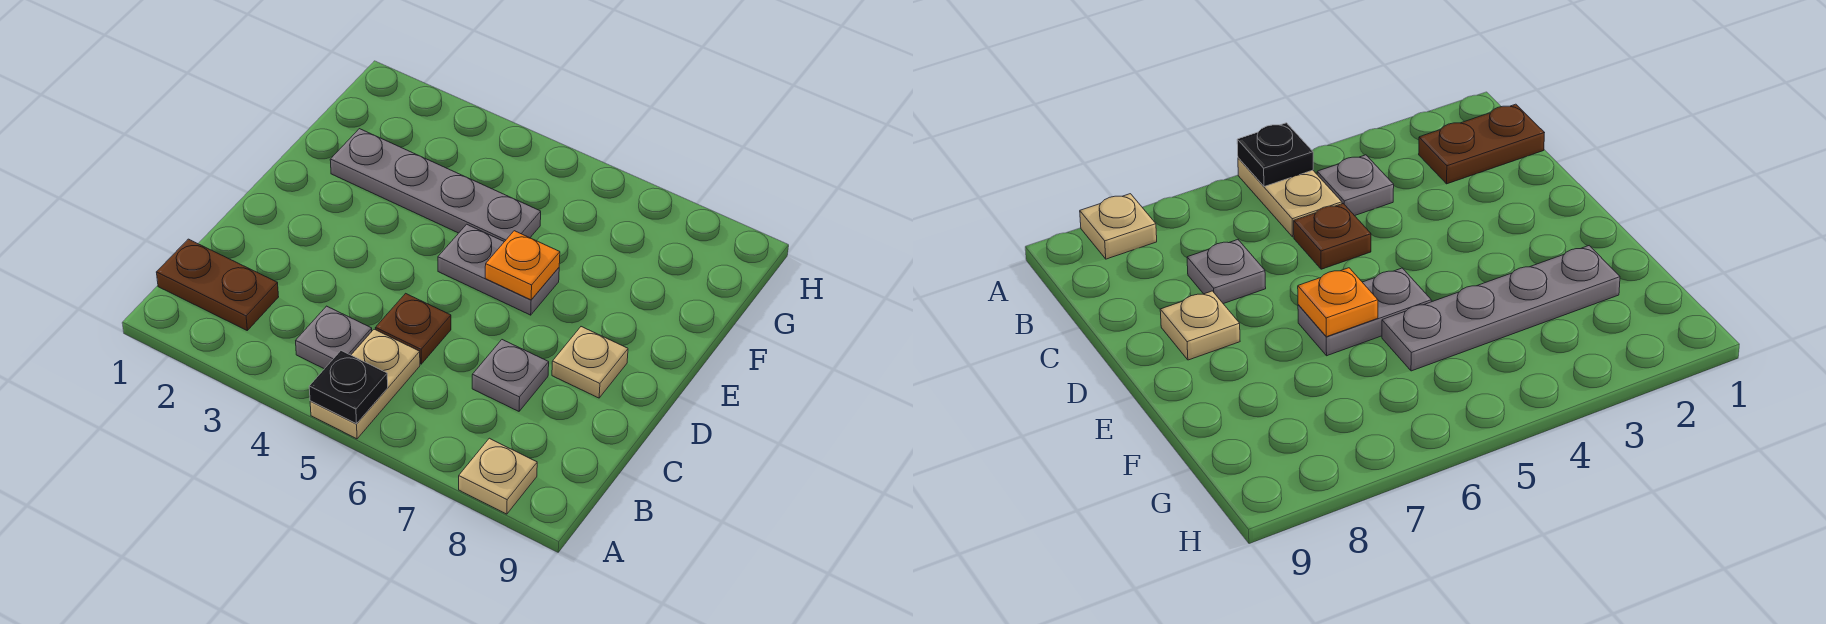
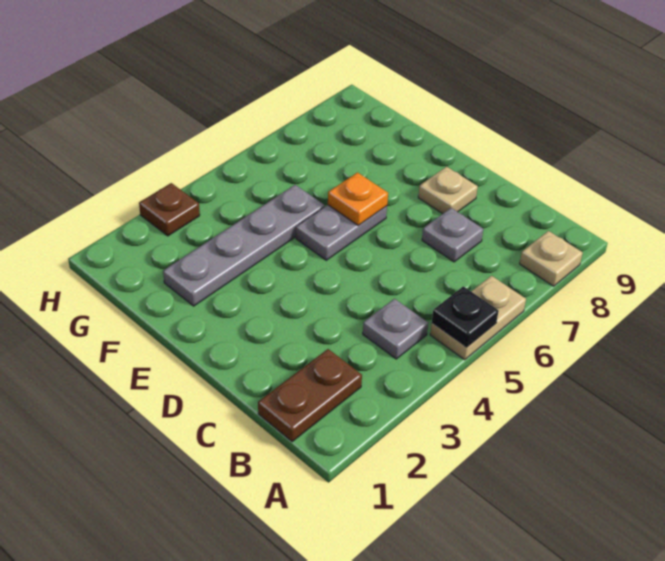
tan plate A5:B5 level 1 -> tan plate A5:A6 level 1
brown plate C5 level 1 -> brown plate H3 level 1

